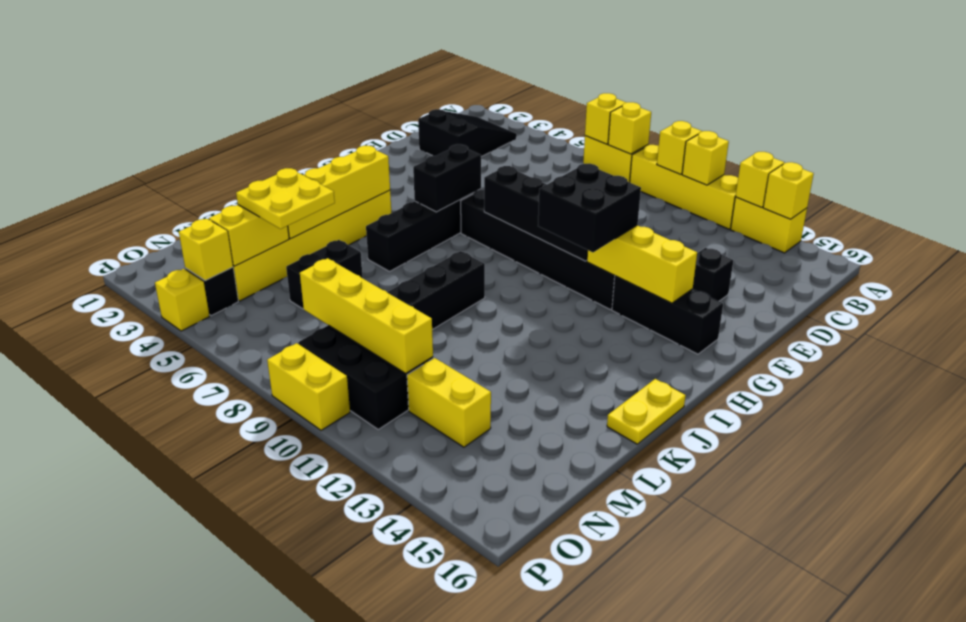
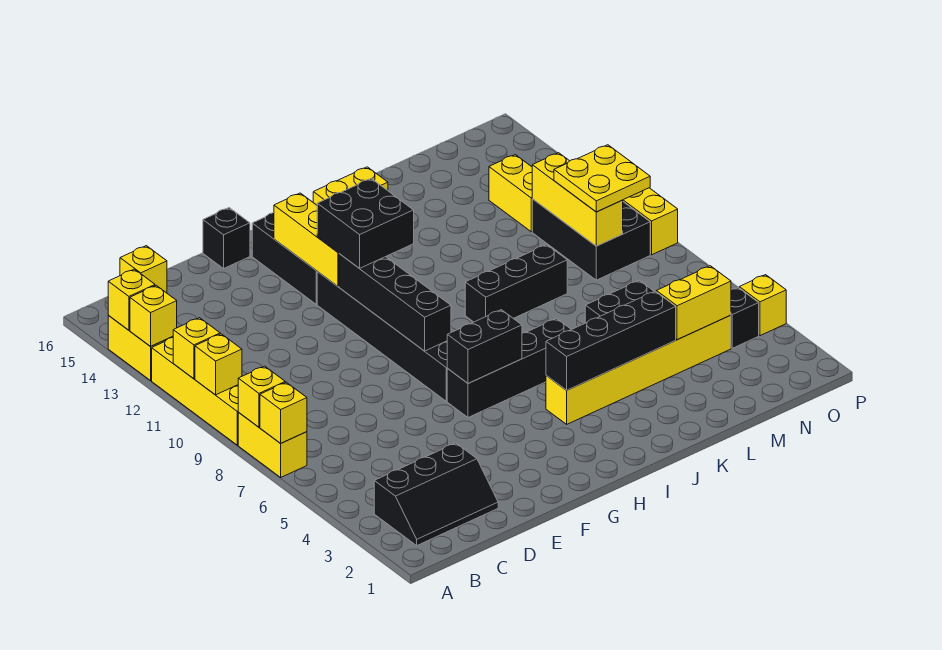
black slope B2:D3 level 1 top D -> black slope B2:D3 level 1 top 3
black brick E14 level 1 -> black brick F16 level 1
yellow brick I4:L4 level 2 -> black brick I4:L4 level 2
yellow plate L4:M5 level 3 -> yellow plate N9:O10 level 3
yellow brick N8:N11 level 2 -> yellow brick N9:N11 level 2
yellow brick O4 level 2 -> yellow brick C16 level 1

